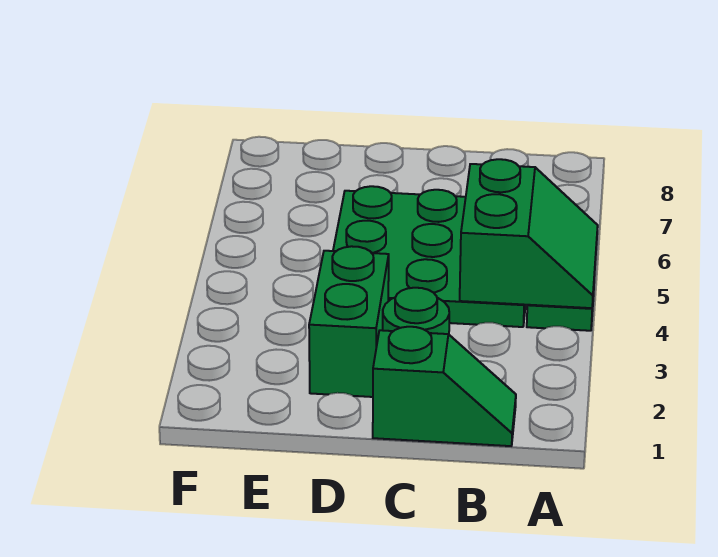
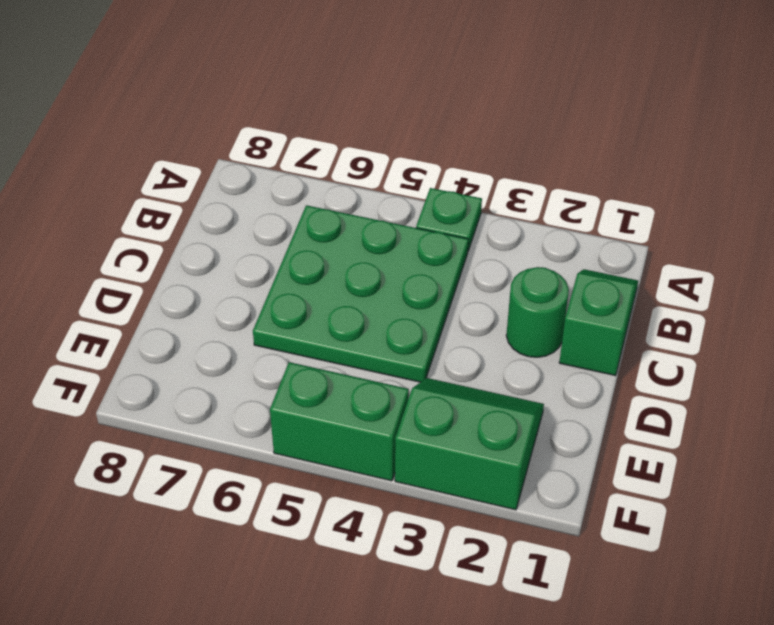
green slope A4:B5 level 2 top B -> green slope E2:F3 level 1 top F
green brick D2:D3 level 1 -> green brick F4:F5 level 1

